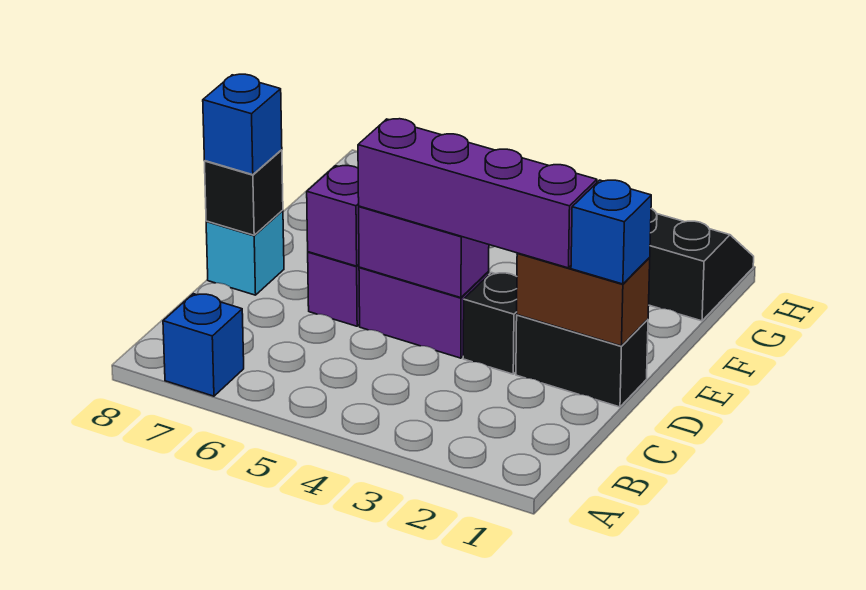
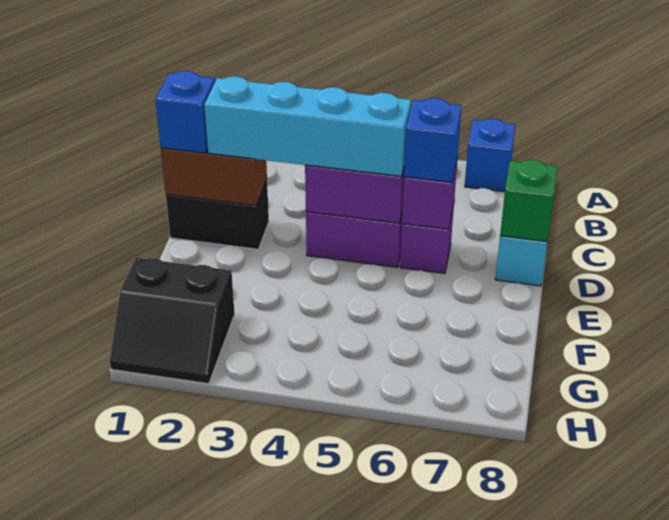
purple brick D2:D5 level 3 -> cyan brick D2:D5 level 3
black brick D3 level 1 -> none
black brick D8 level 2 -> green brick D8 level 2
blue brick D8 level 3 -> blue brick D6 level 3

